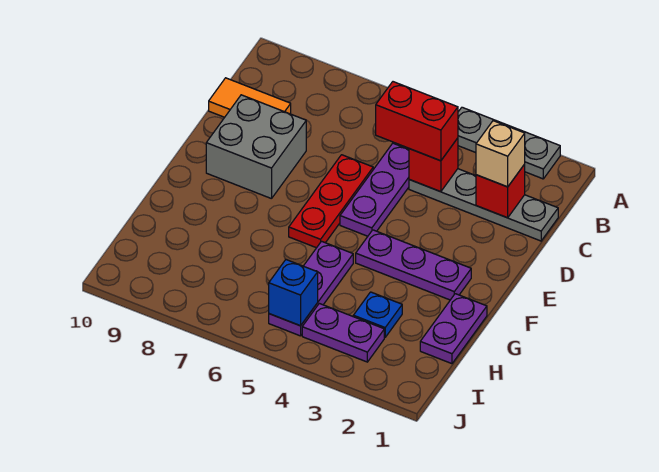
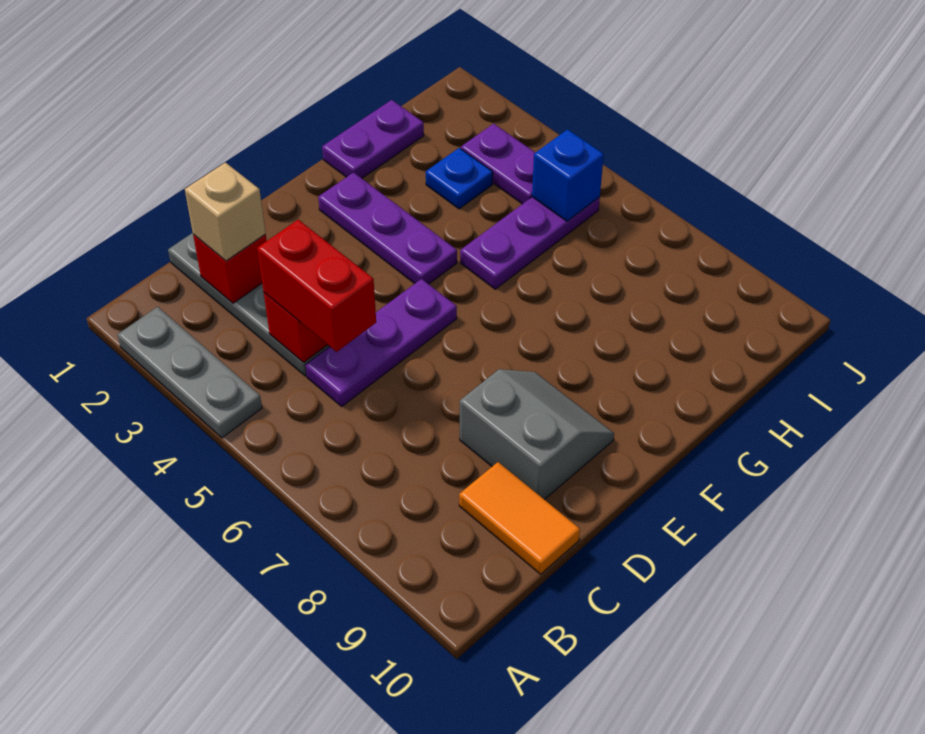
red plate D6:F6 level 1 -> none
grey brick D8:E9 level 1 -> grey slope D8:E9 level 1 top D

